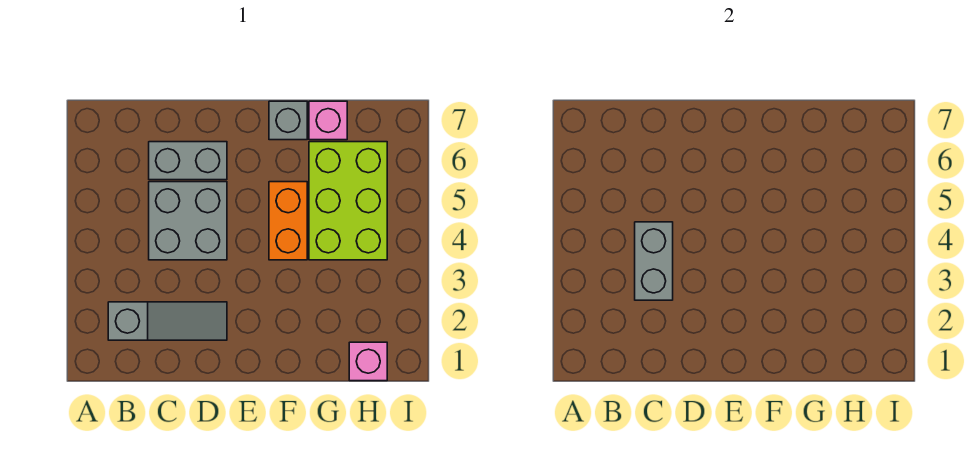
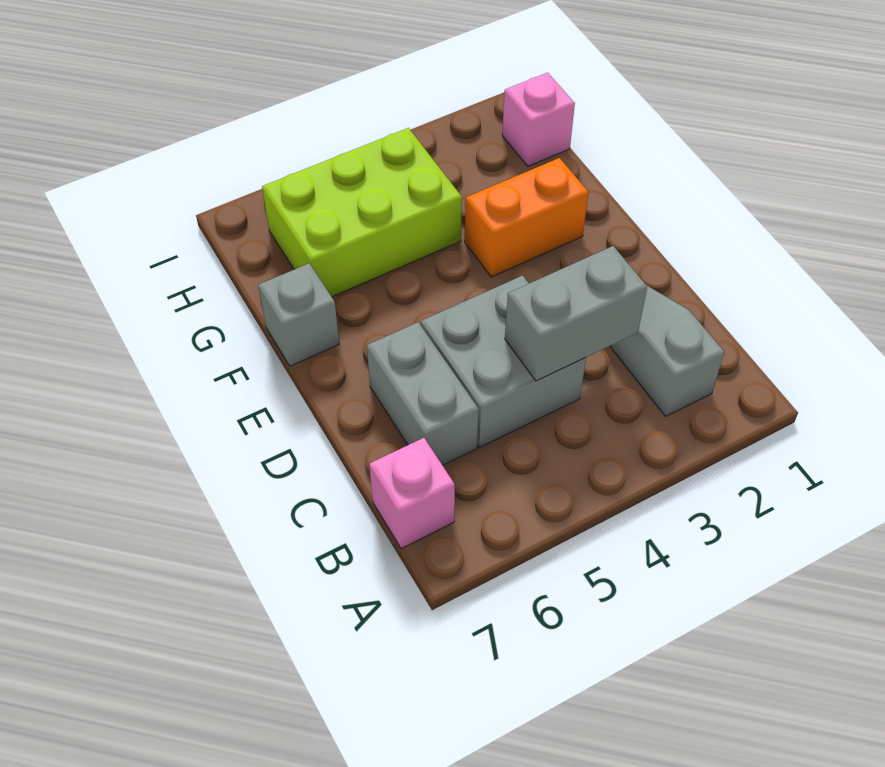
orange brick F4:F5 level 1 -> orange brick F2:F3 level 1
pink brick G7 level 1 -> pink brick B7 level 1

